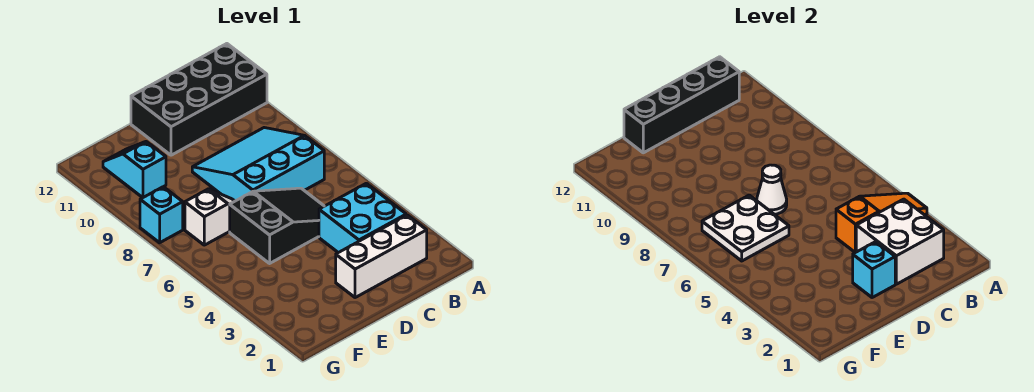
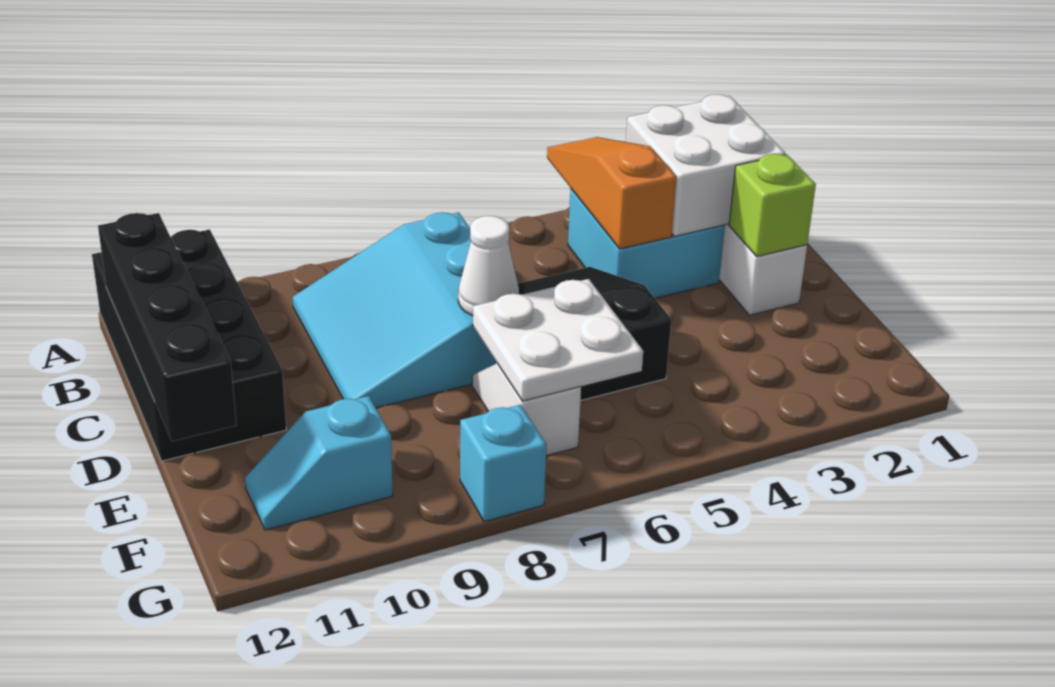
cyan brick D2 level 2 -> lime brick D2 level 2

